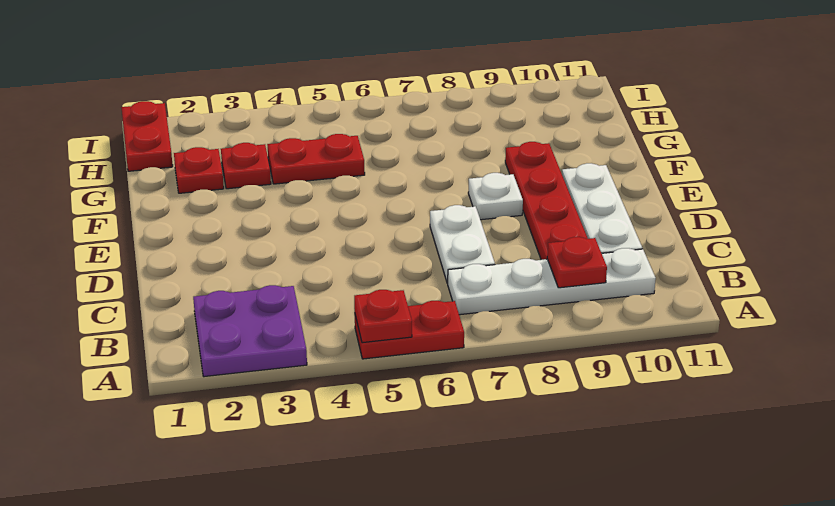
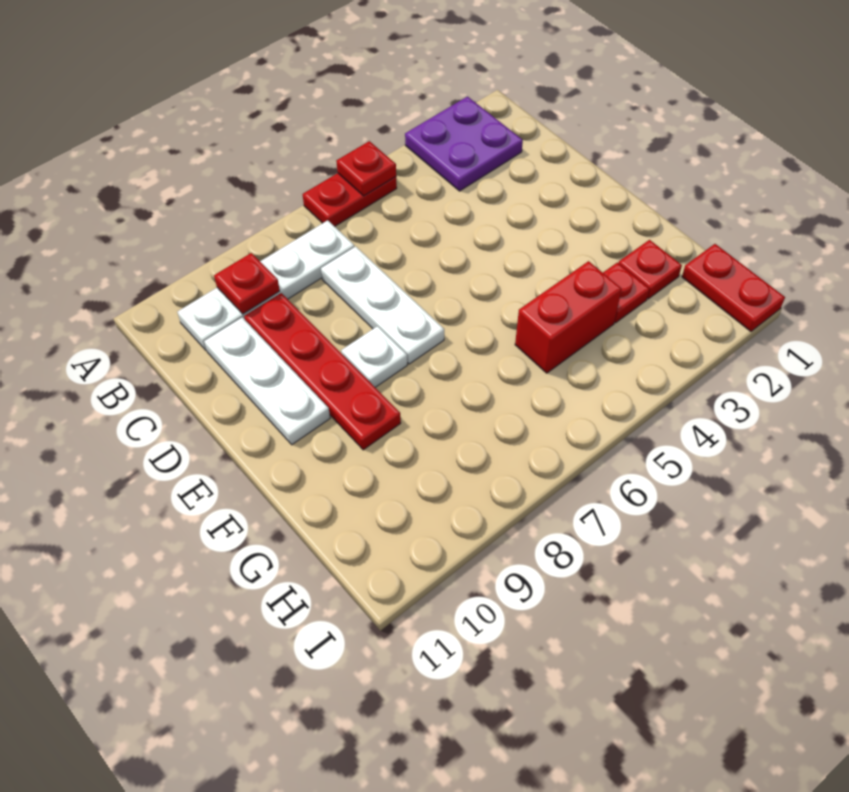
white plate C7:D7 level 1 -> white plate C7:E7 level 1
red plate G4:G5 level 1 -> red brick G4:G5 level 1

